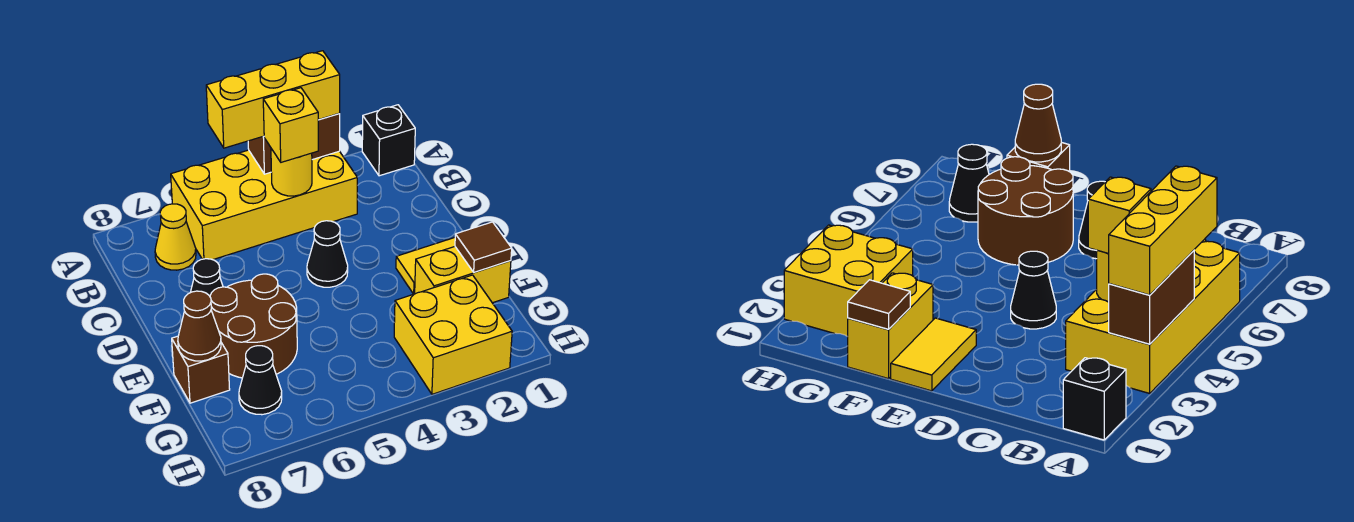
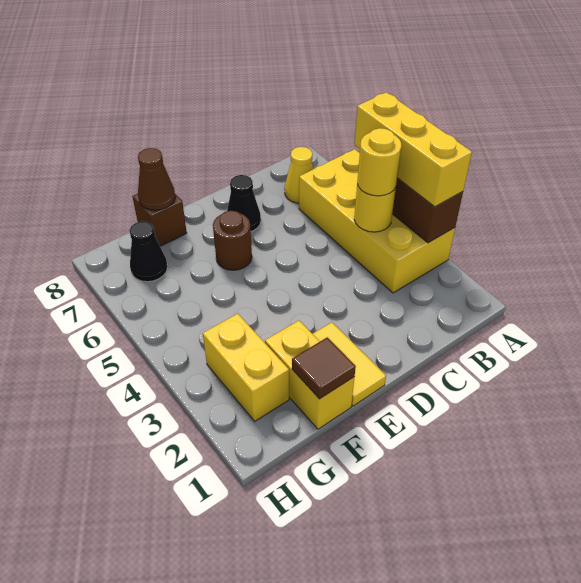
black brick A1 level 1 -> none
yellow brick B4 level 3 -> yellow round brick B4 level 3
black cone D4 level 1 -> none
brown round brick E6:F7 level 1 -> brown round brick E6 level 1
yellow brick G2:H3 level 1 -> yellow brick G2:G3 level 1

